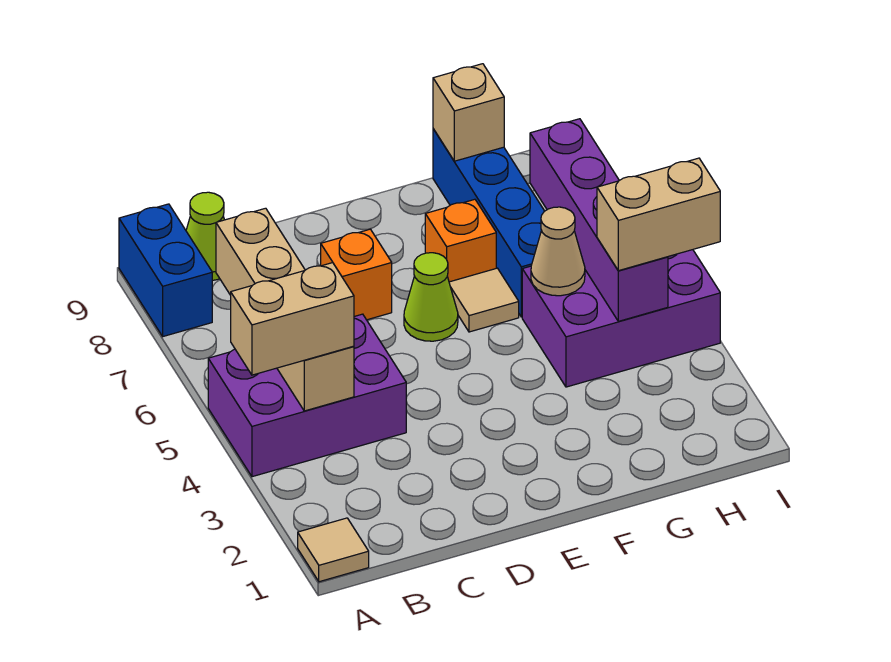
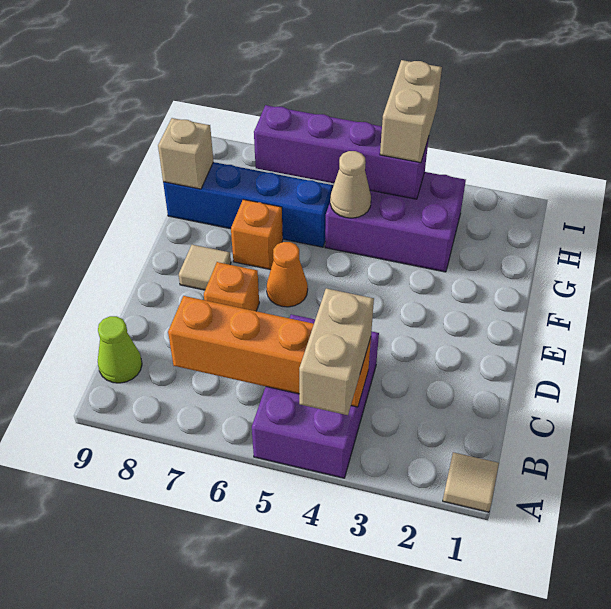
blue brick A8:A9 level 1 -> none
tan brick B4:B7 level 2 -> orange brick B4:B7 level 2
lime cone E6 level 1 -> orange cone E6 level 1
tan tile F6 level 1 -> tan tile E8 level 1
purple brick G4:I5 level 1 -> purple brick G3:H5 level 1

